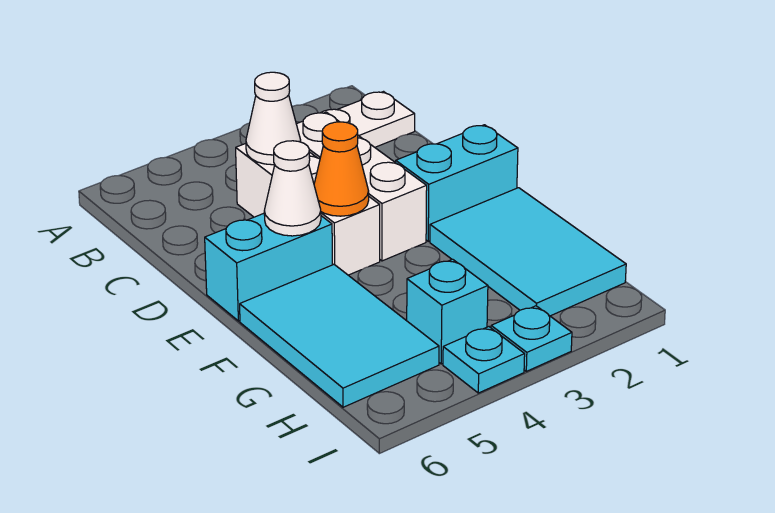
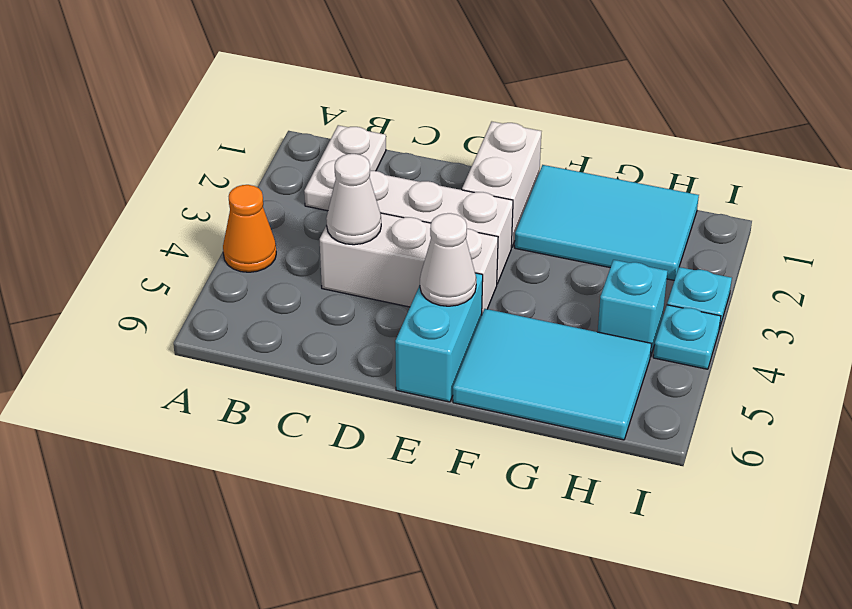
cyan brick E1:E2 level 1 -> white brick E1:E2 level 1
orange cone E4 level 2 -> orange cone A4 level 1

